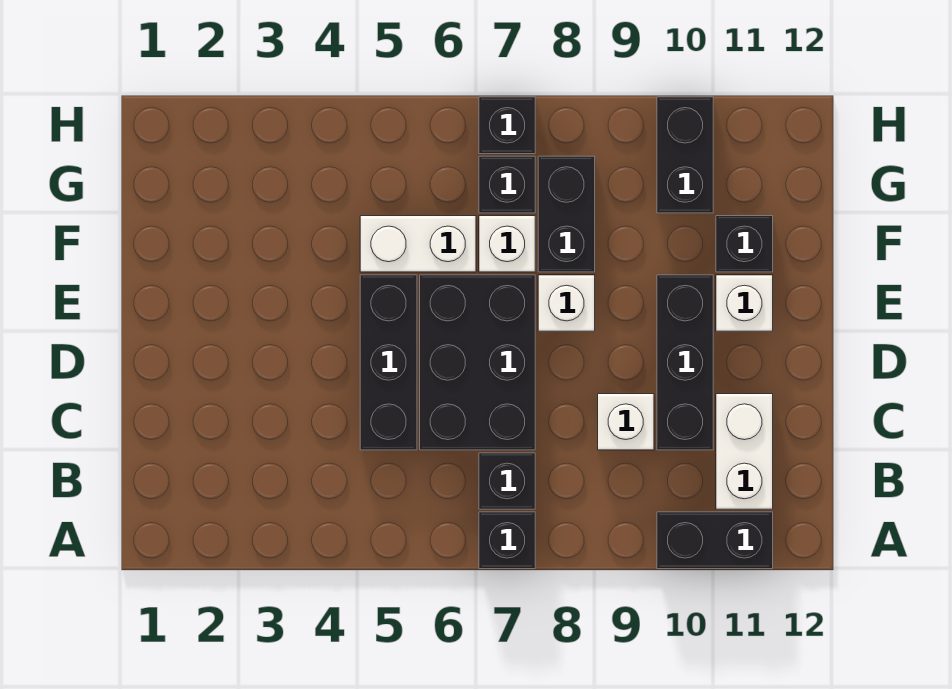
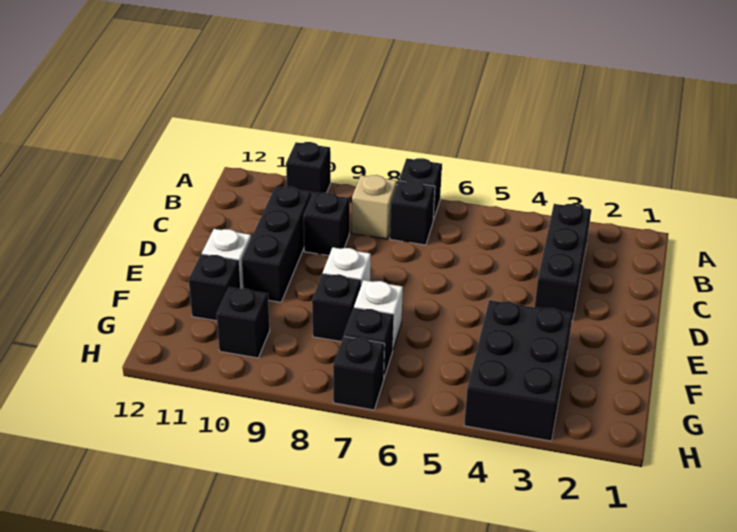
black brick A10:A11 level 1 -> black brick A10 level 1
none -> tan brick B8 level 1
white brick B11:C11 level 1 -> none
black brick C5:E5 level 1 -> black brick B3:D3 level 1
black brick C6:E7 level 1 -> black brick F3:H4 level 1
white brick C9 level 1 -> black brick C9 level 1
white brick F5:F6 level 1 -> none
black brick F8:G8 level 1 -> black brick F8 level 1
black brick G10:H10 level 1 -> black brick G10 level 1

